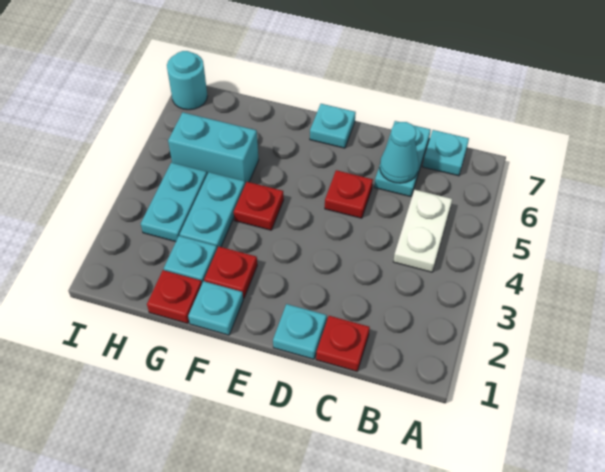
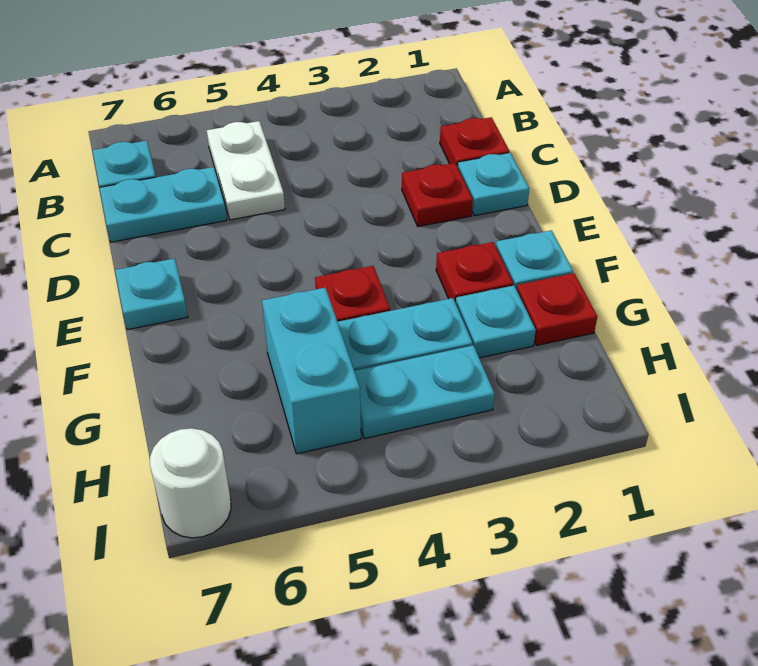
white plate B4:B5 level 1 -> white plate B5:C5 level 1
cyan cone C6 level 2 -> none
red plate D5 level 1 -> red plate D2 level 1
cyan round brick I7 level 1 -> white round brick I7 level 1

